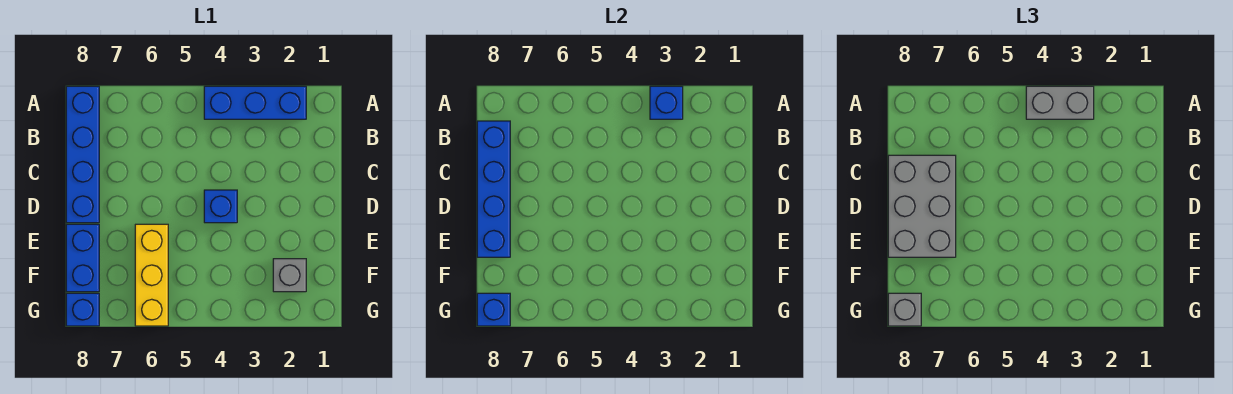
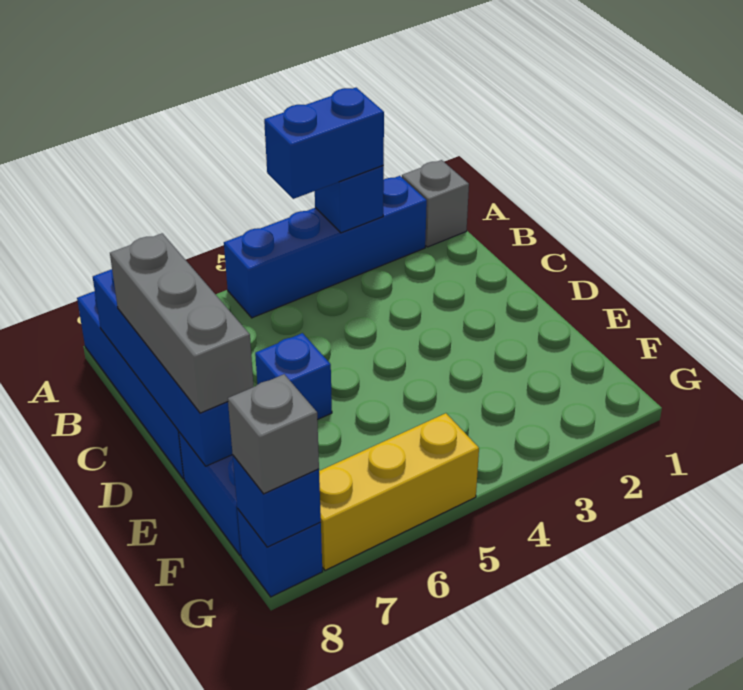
blue brick A2:A4 level 1 -> blue brick A2:A5 level 1
grey brick A3:A4 level 3 -> blue brick A3:A4 level 3
grey brick C7:E8 level 3 -> grey brick C8:E8 level 3
blue brick D4 level 1 -> blue brick D6 level 1
yellow brick E6:G6 level 1 -> yellow brick G5:G7 level 1
grey brick F2 level 1 -> grey brick A1 level 1

